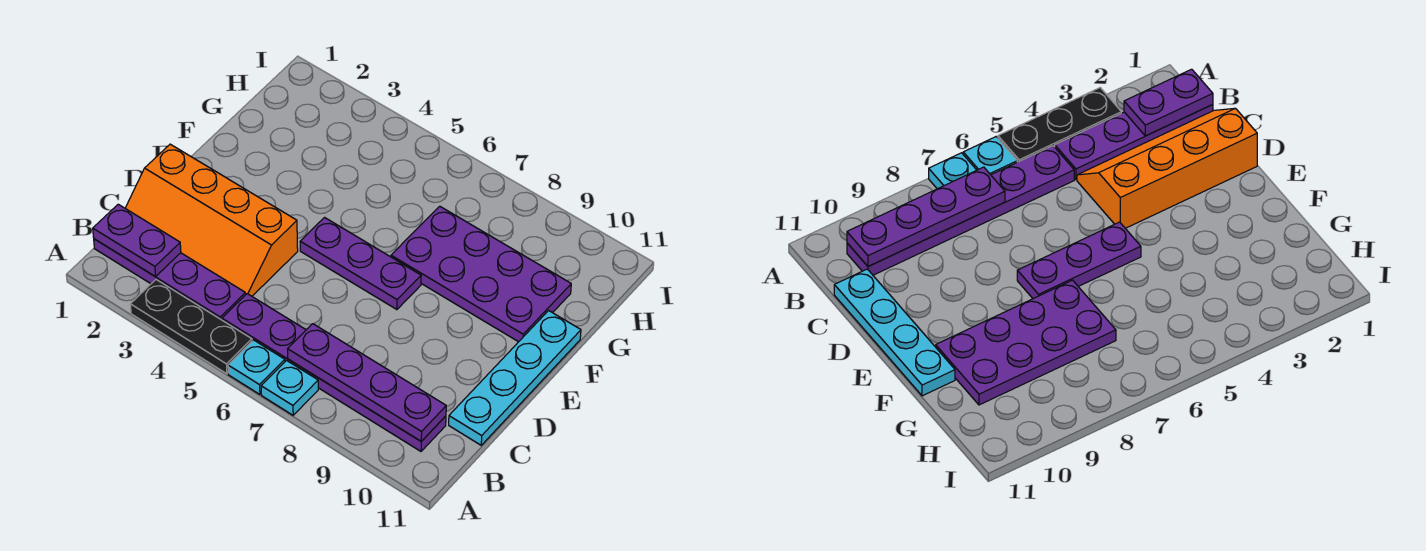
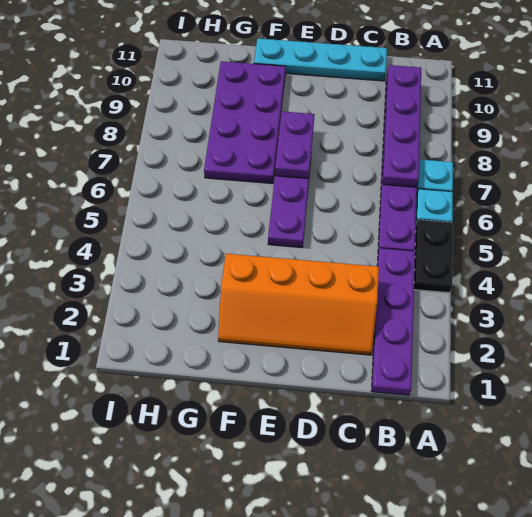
black plate A3:A5 level 1 -> black plate A4:A5 level 1
purple plate B1:B2 level 2 -> purple plate E7:E8 level 2
orange slope C1:D4 level 1 top D -> orange slope C2:F3 level 1 top 3

